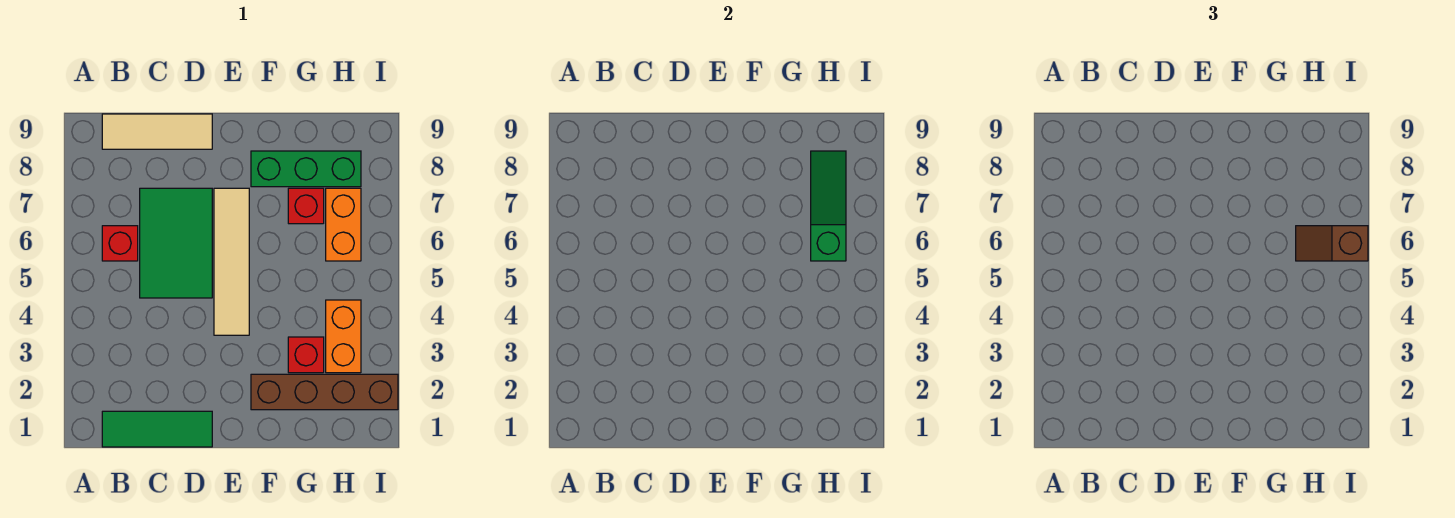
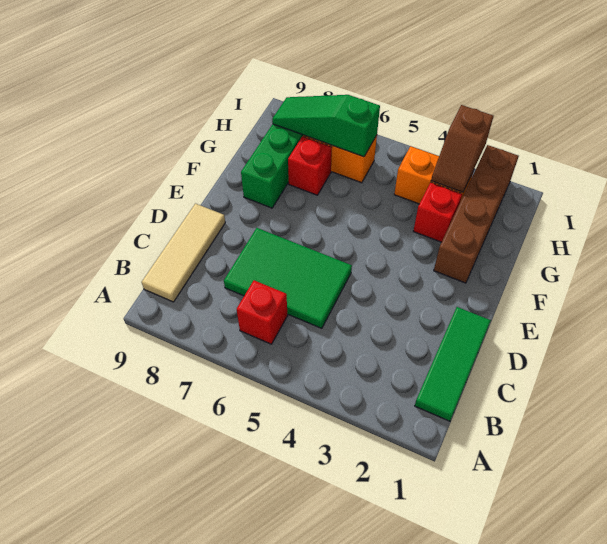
tan tile E4:E7 level 1 -> none
brown slope H6:I6 level 3 top I -> brown slope H3:I3 level 2 top I

